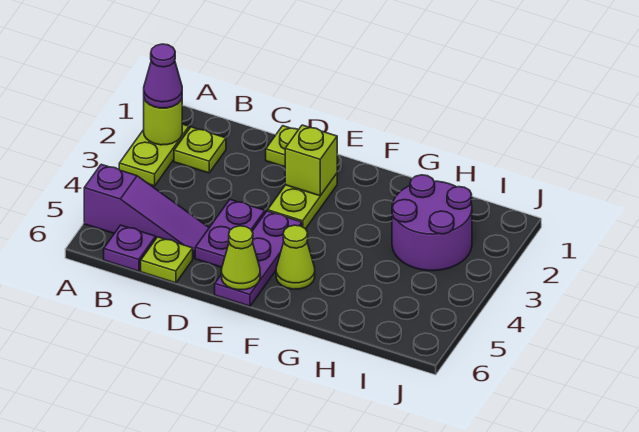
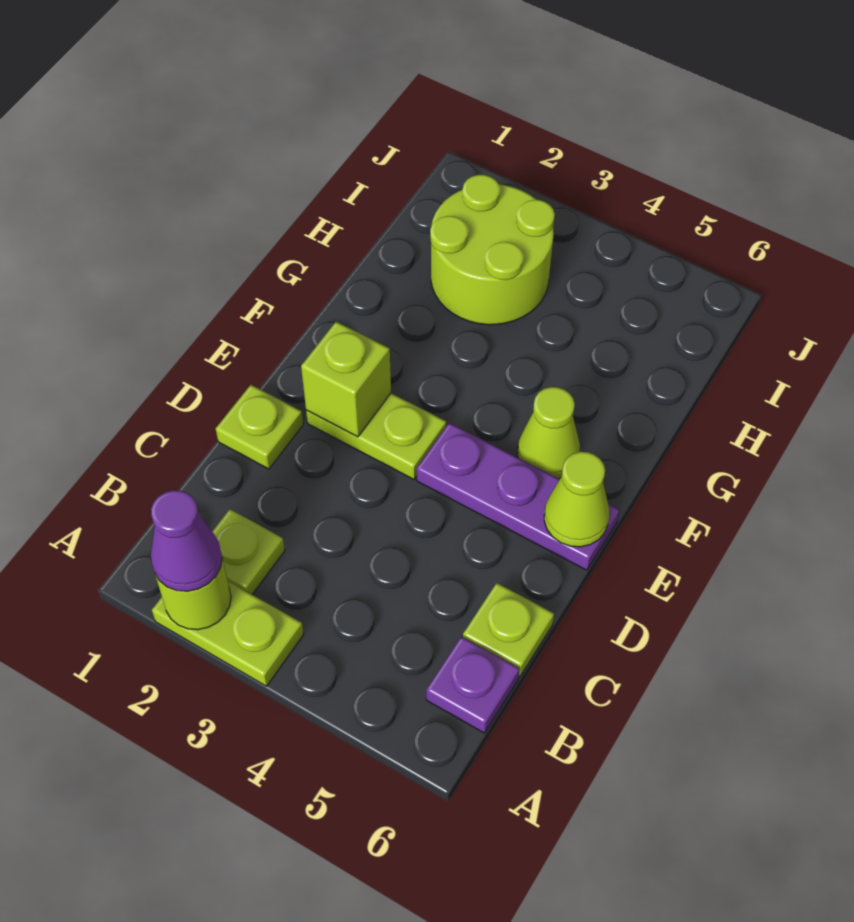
purple slope A5:C5 level 1 top A -> none
purple plate D4:D5 level 1 -> none
purple round brick H2:I3 level 1 -> lime round brick H2:I3 level 1

